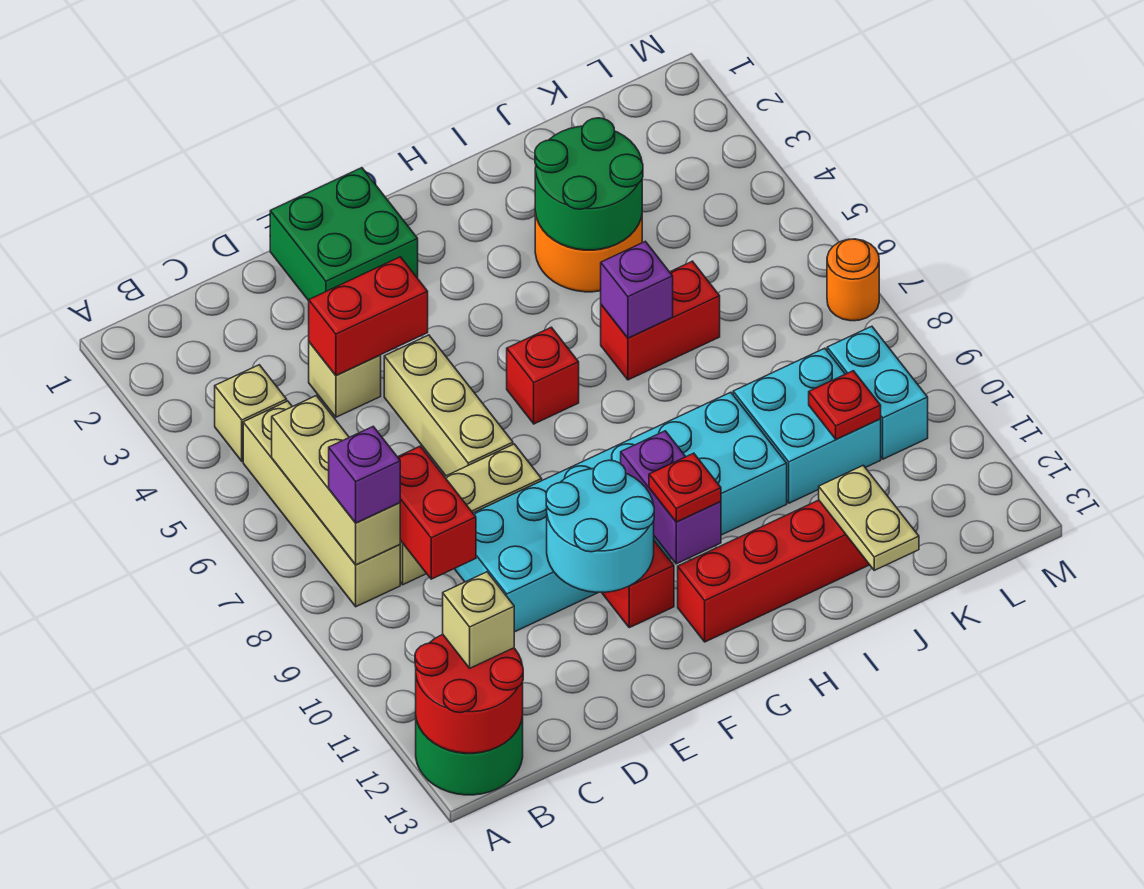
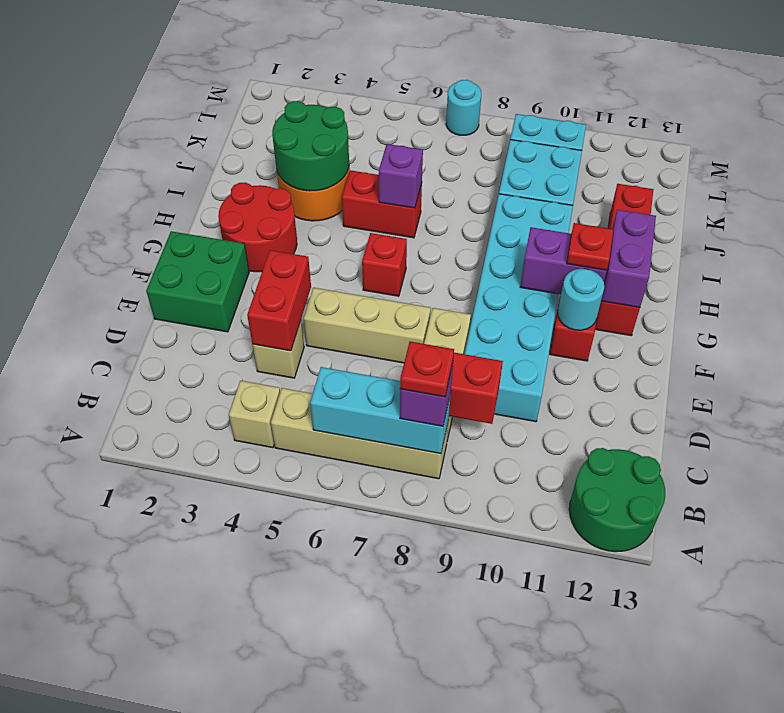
red round brick A12:B13 level 2 -> red round brick G2:H3 level 1
tan brick B6:B8 level 2 -> cyan brick B6:B8 level 2
tan brick B12 level 3 -> none
cyan round brick E10:F11 level 2 -> cyan round brick F11 level 2
none -> purple brick G12:H12 level 2
red brick I6:J6 level 1 -> red brick I5:I6 level 1
tan plate J12:J13 level 2 -> none
red plate K10 level 2 -> red plate B8 level 4
orange round brick M7 level 1 -> cyan round brick M7 level 1

